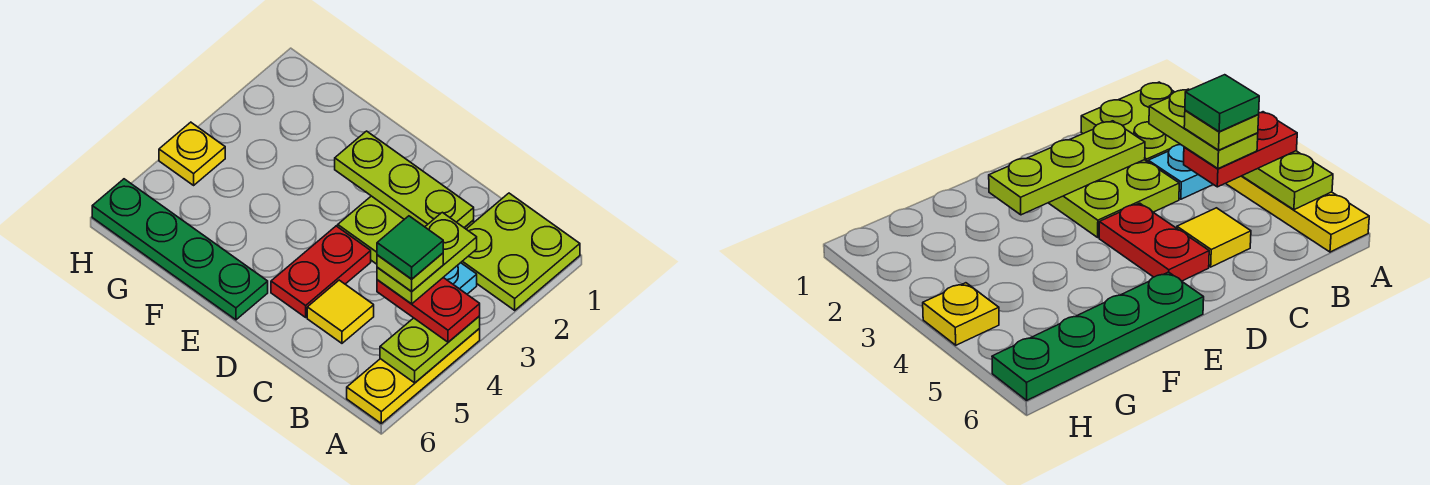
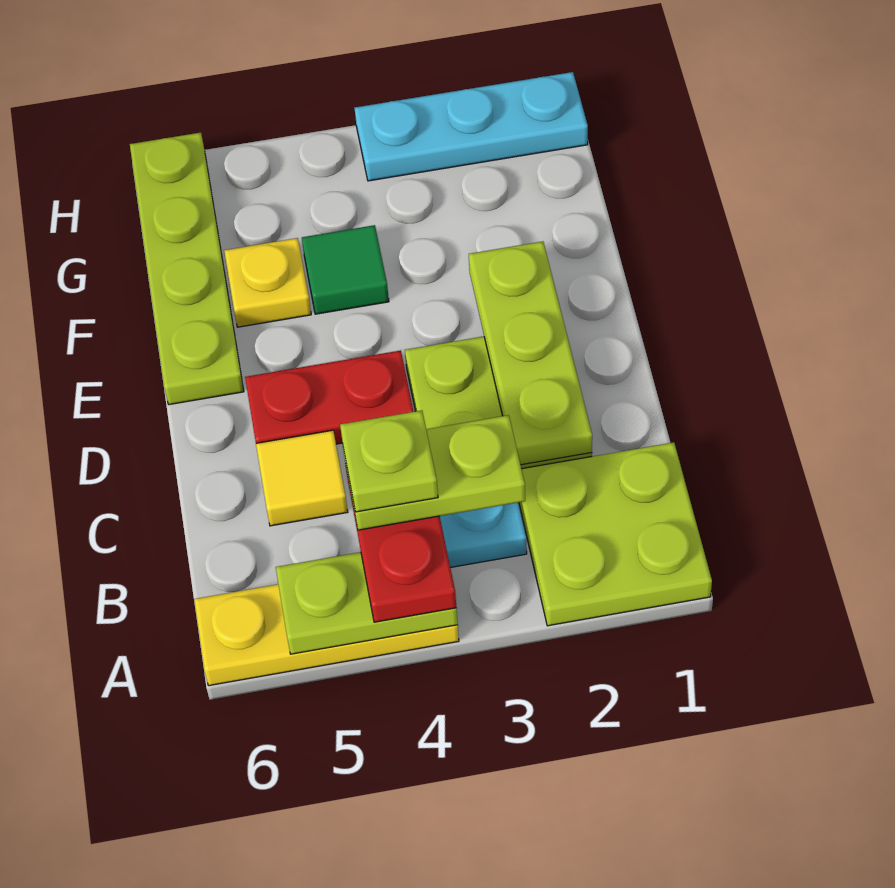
green tile B4 level 6 -> green tile F4 level 1
green plate E6:H6 level 1 -> lime plate E6:H6 level 1
none -> cyan plate H1:H3 level 1
yellow plate H4 level 1 -> yellow plate F5 level 1

